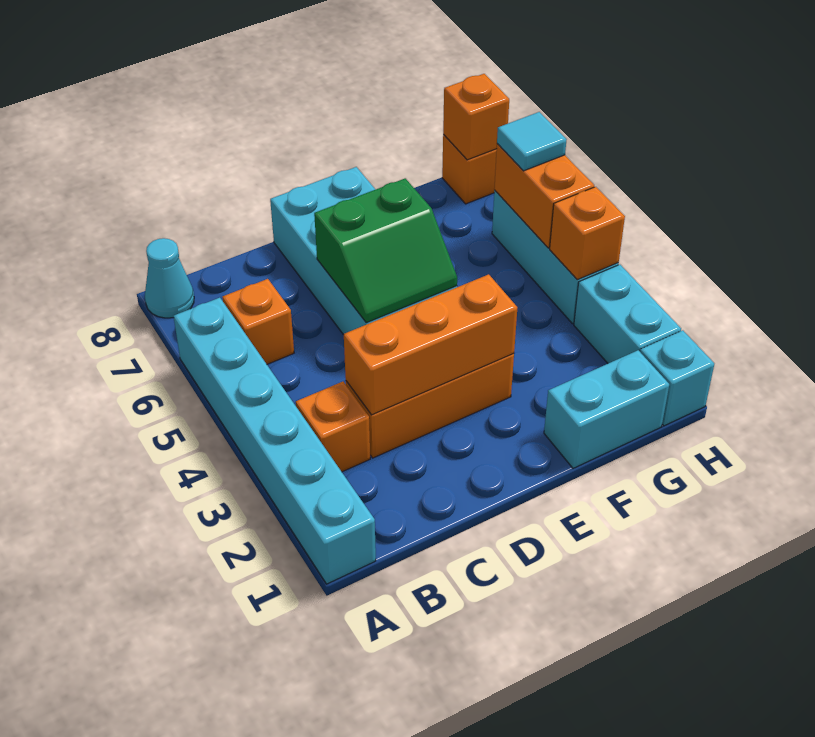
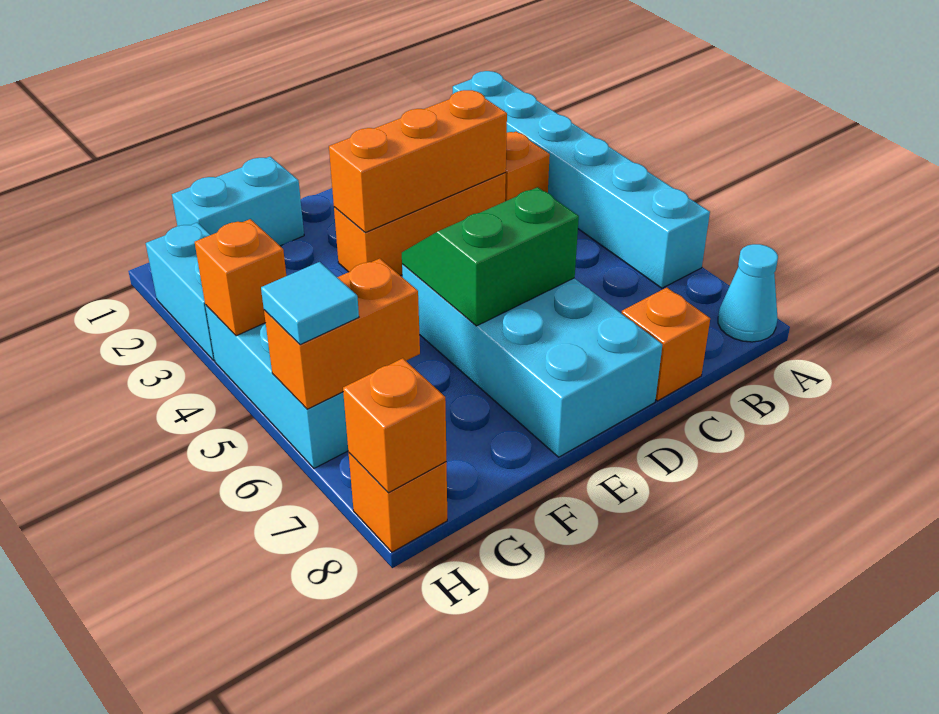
orange brick B6 level 1 -> orange brick C8 level 1
cyan brick H1 level 1 -> none
orange brick H5:H6 level 2 -> orange brick G6:H6 level 2

